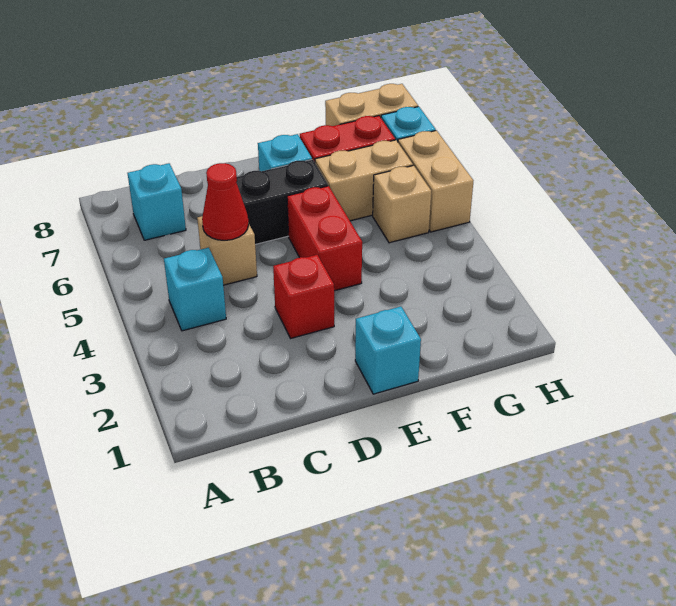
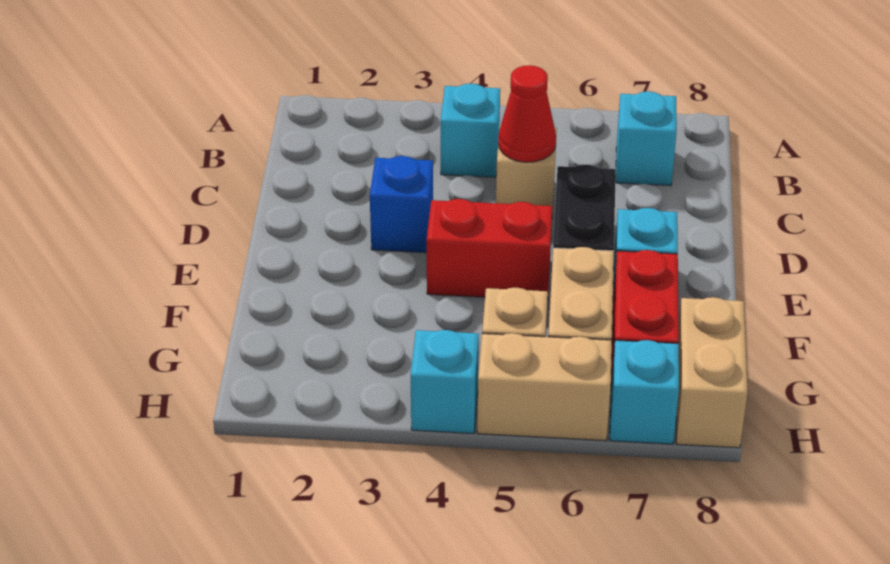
red brick D3 level 1 -> blue brick D3 level 1
cyan brick E1 level 1 -> cyan brick H4 level 1

